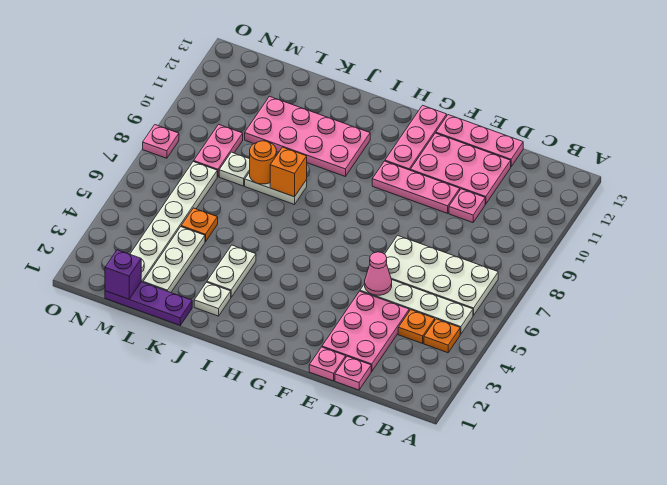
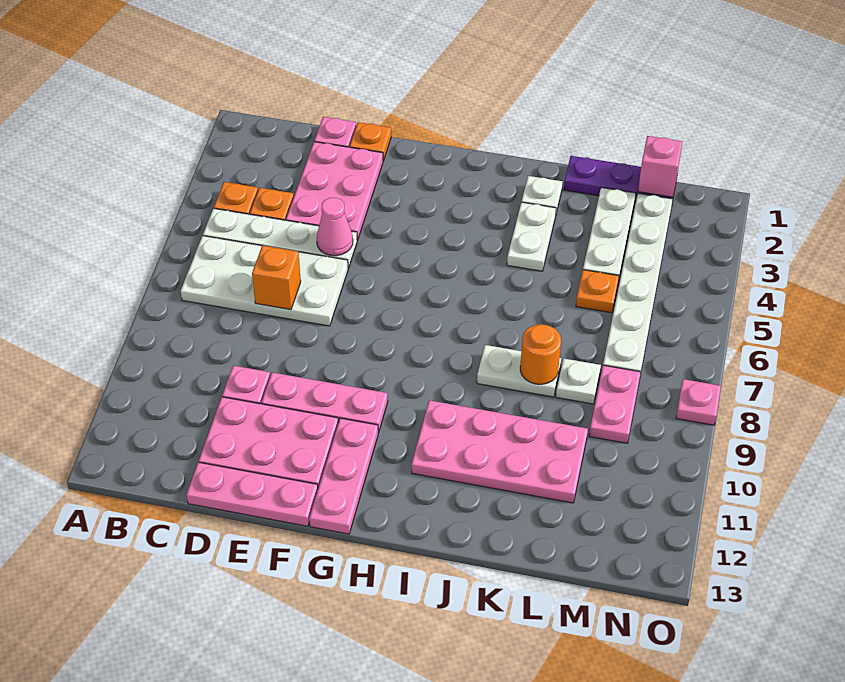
pink plate E1 level 1 -> orange plate E1 level 1
orange brick J8 level 2 -> orange brick D7 level 2
purple brick M1 level 2 -> pink brick M1 level 2

